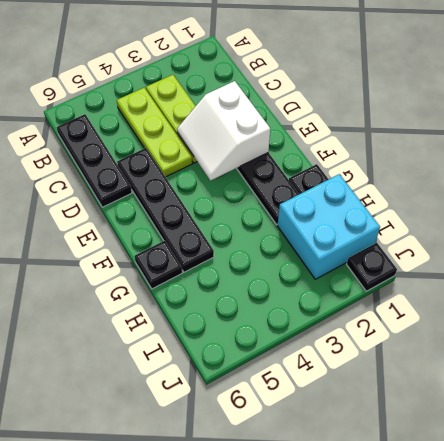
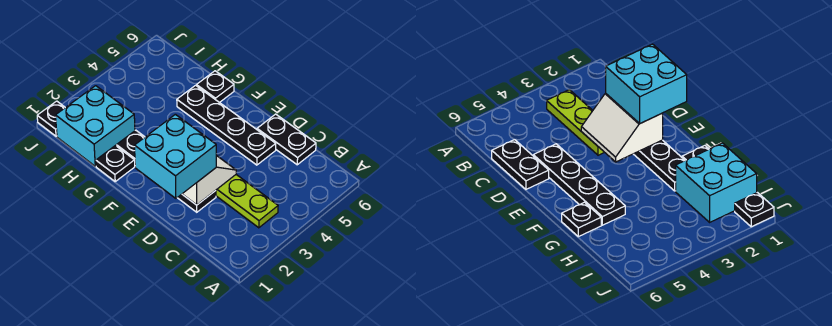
lime plate B4:D4 level 1 -> none
black plate B6:D6 level 1 -> black plate C6:D6 level 1
none -> cyan brick D1:E2 level 3

